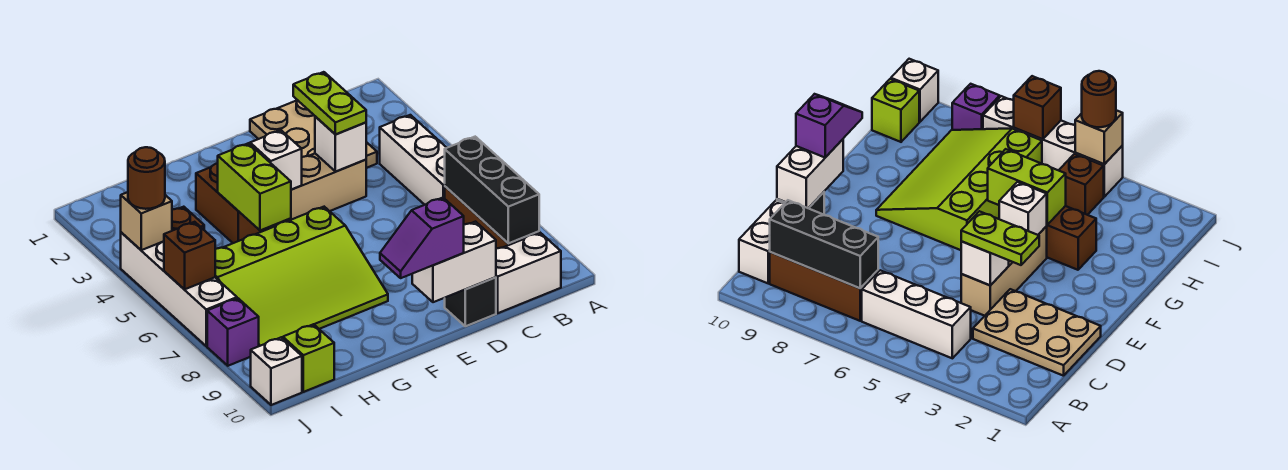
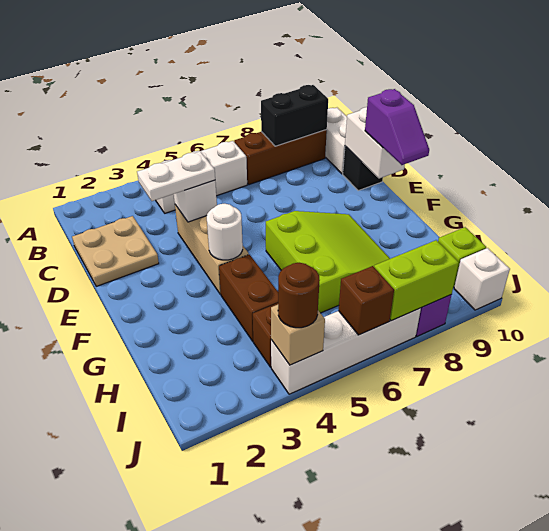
black brick B7:B9 level 2 -> black brick B8:B9 level 2
tan plate C1:D3 level 1 -> tan plate C1:D2 level 1
lime plate D3:D4 level 3 -> white plate D3:D4 level 3
white brick F4 level 2 -> white round brick F4 level 2
lime slope F6:I8 level 1 top 6 -> lime slope F6:H8 level 1 top 6
brown brick G3:G4 level 1 -> brown brick G4:H4 level 1
lime brick G4:G5 level 2 -> lime brick J7:J8 level 2

